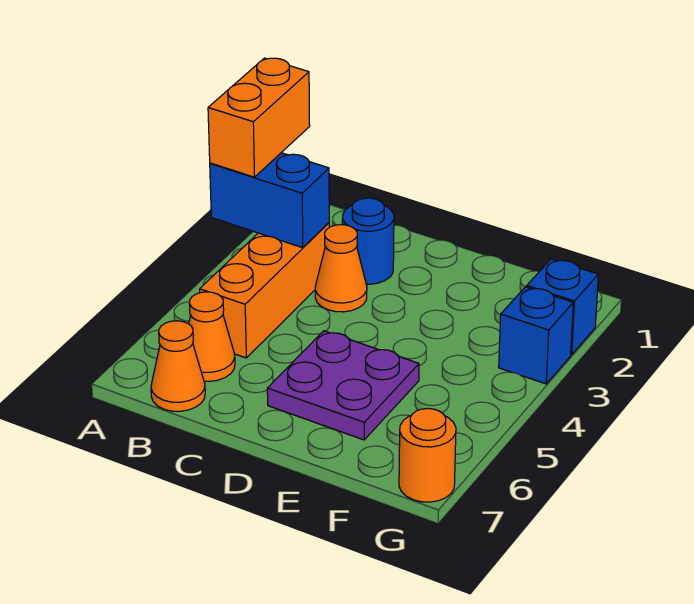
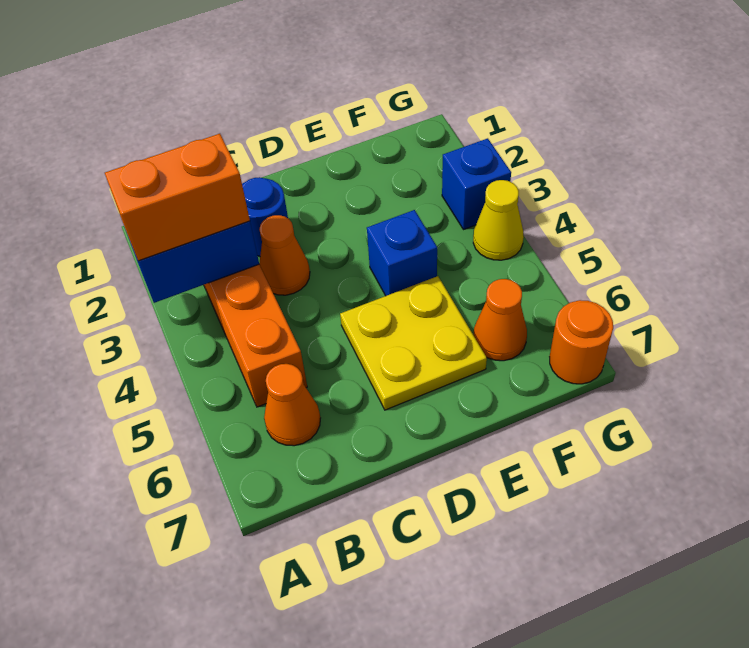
orange brick A2:A3 level 3 -> orange brick A3:B3 level 3
orange cone B7 level 1 -> orange cone F6 level 1
purple plate D5:E6 level 1 -> yellow plate D5:E6 level 1
blue brick G2 level 1 -> blue brick E4 level 1
none -> yellow cone G4 level 1

